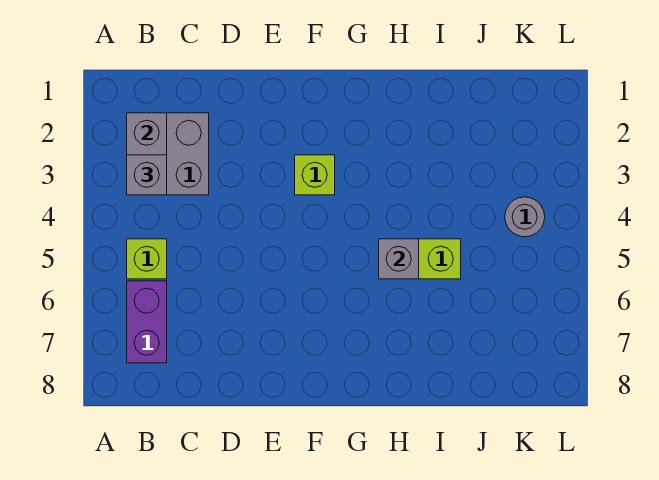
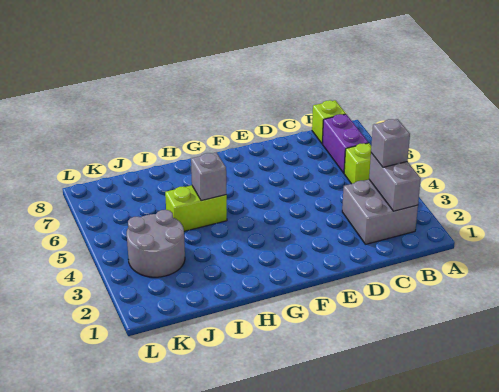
lime brick F3 level 1 -> lime brick B8 level 1
grey round brick K4 level 1 -> grey round brick J3:K4 level 1

